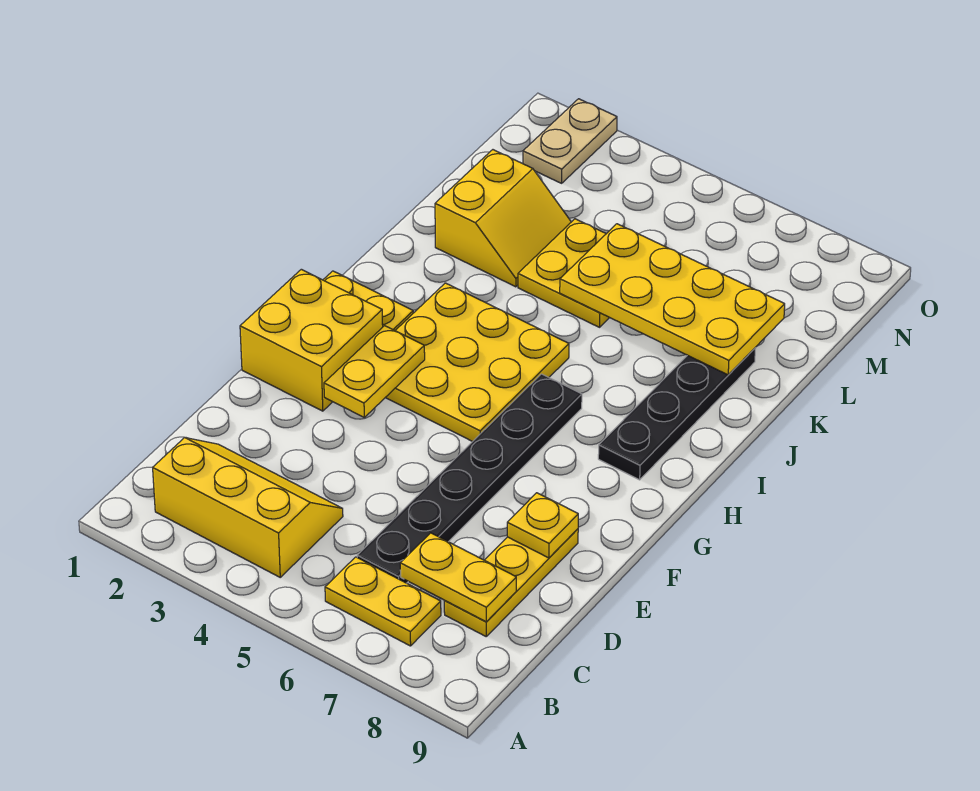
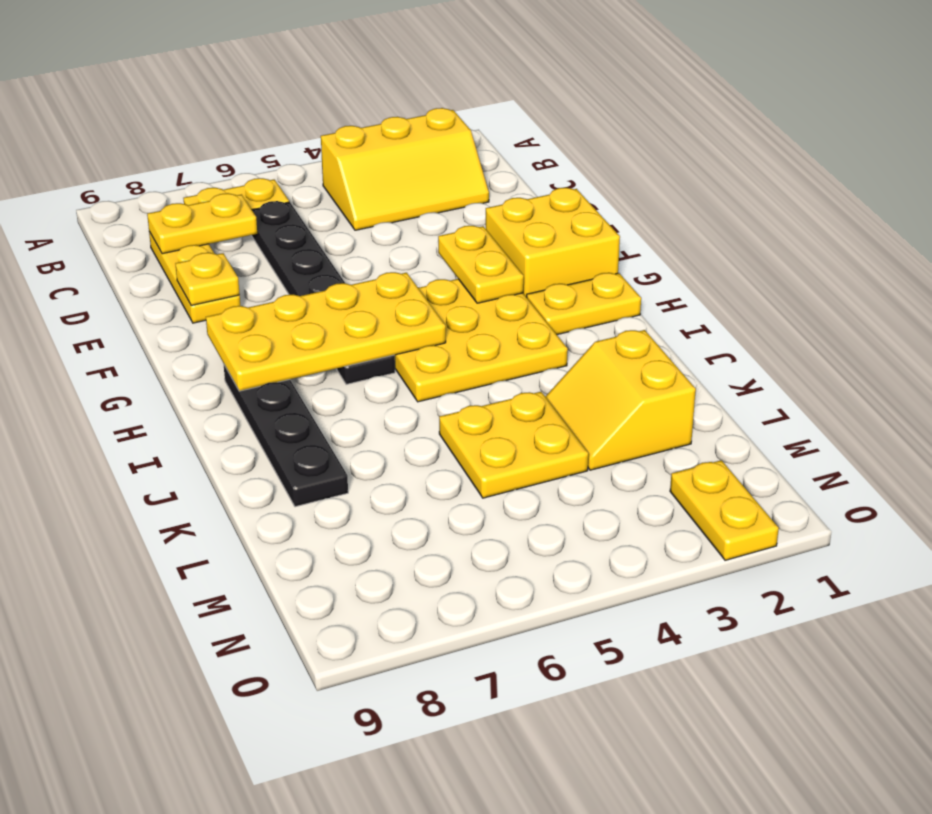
yellow plate K5:L8 level 2 -> yellow plate G5:H8 level 2
tan plate N2:O2 level 1 -> yellow plate N2:O2 level 1

